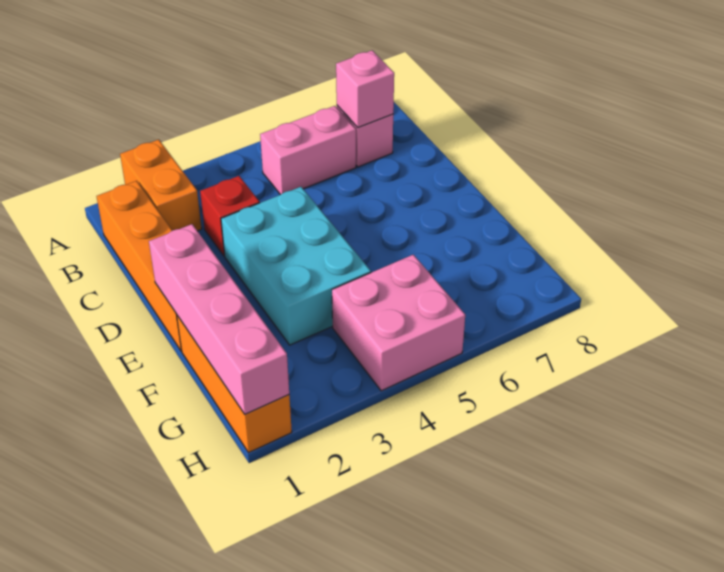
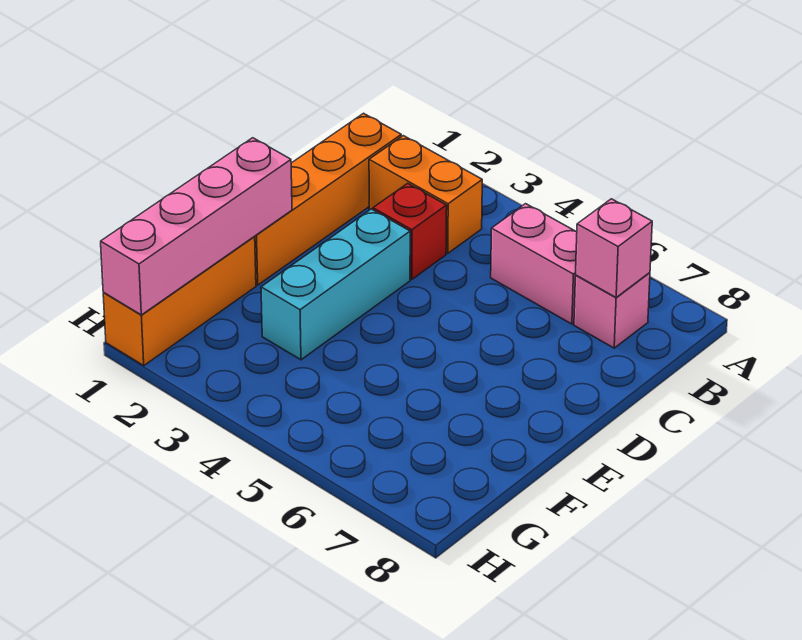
orange brick A2:B2 level 1 -> orange brick B2:B3 level 1
cyan brick D3:F4 level 1 -> cyan brick D3:F3 level 1
pink brick G4:H5 level 1 -> none

